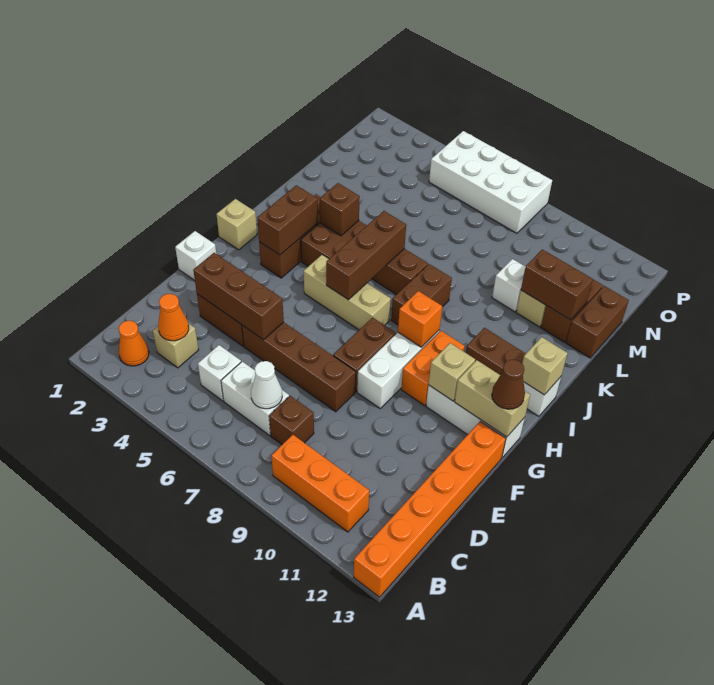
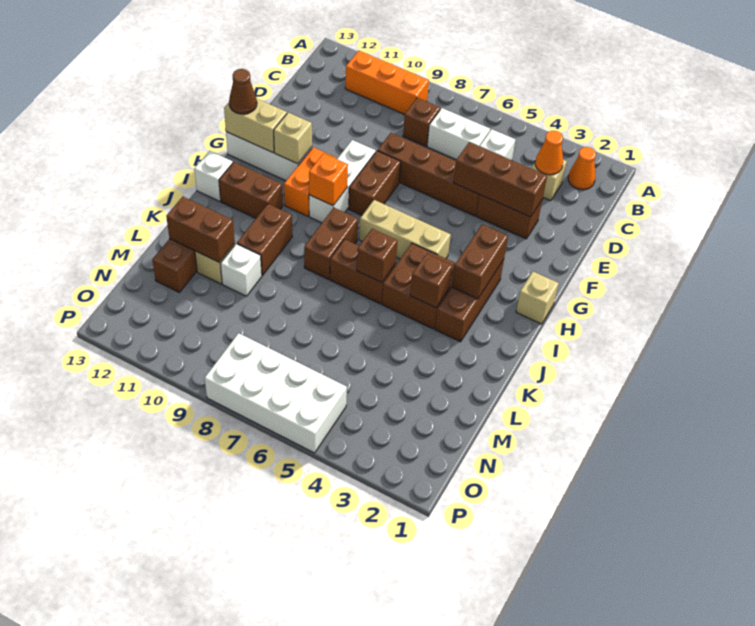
orange brick A13:F13 level 1 -> none
white cone C7 level 2 -> none
white brick F1 level 1 -> none
brown brick H6:J6 level 2 -> brown brick J6 level 2
tan brick I13 level 2 -> none
brown brick L13:M13 level 1 -> brown brick J10:K10 level 1

